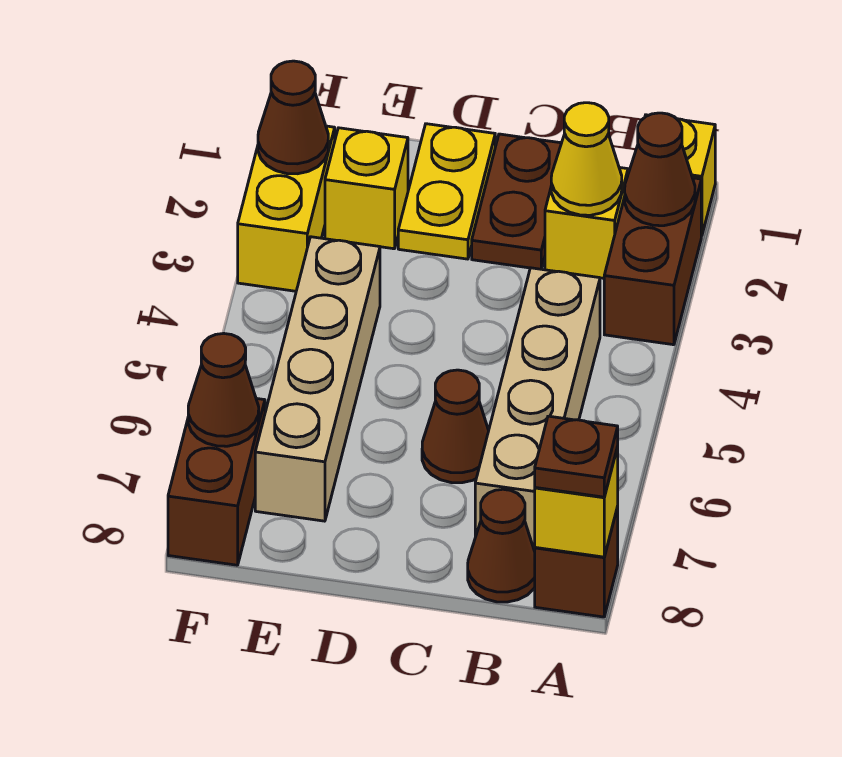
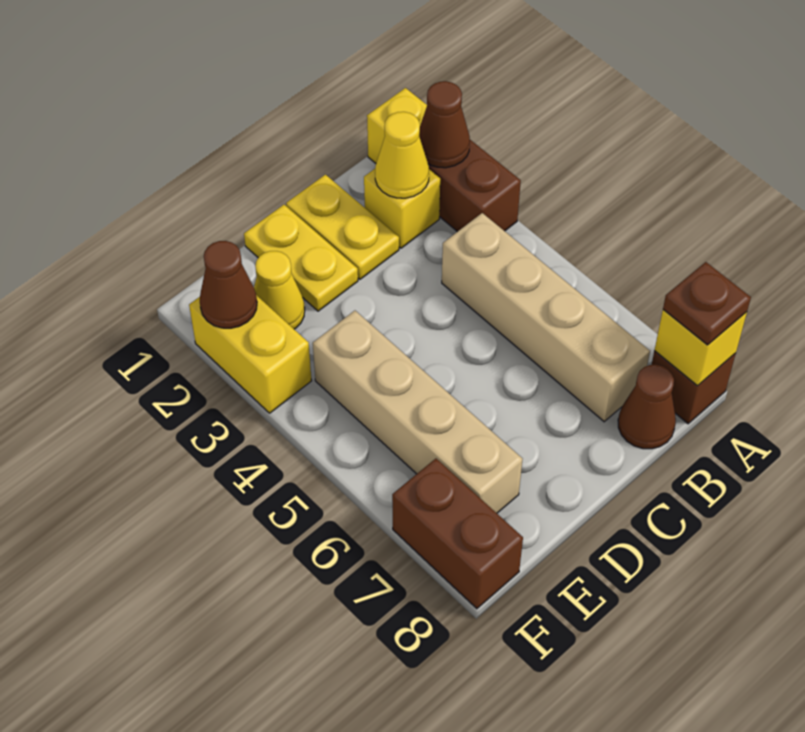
brown plate C1:C2 level 1 -> yellow plate C1:C2 level 1
brown cone C6 level 1 -> none
yellow brick E2 level 1 -> yellow cone E2 level 1
brown cone F7 level 2 -> none

